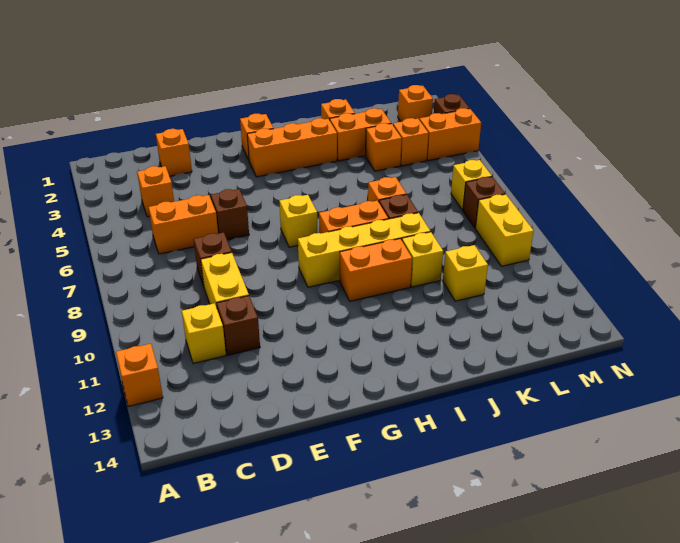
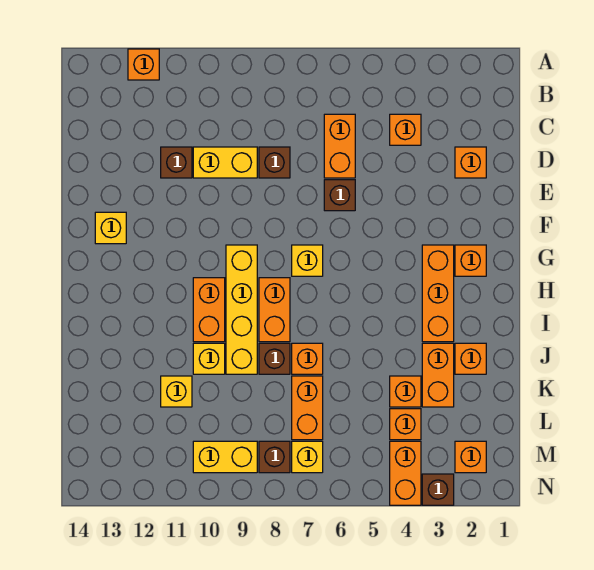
yellow brick C11 level 1 -> yellow brick F13 level 1
none -> orange brick K7:L7 level 1

